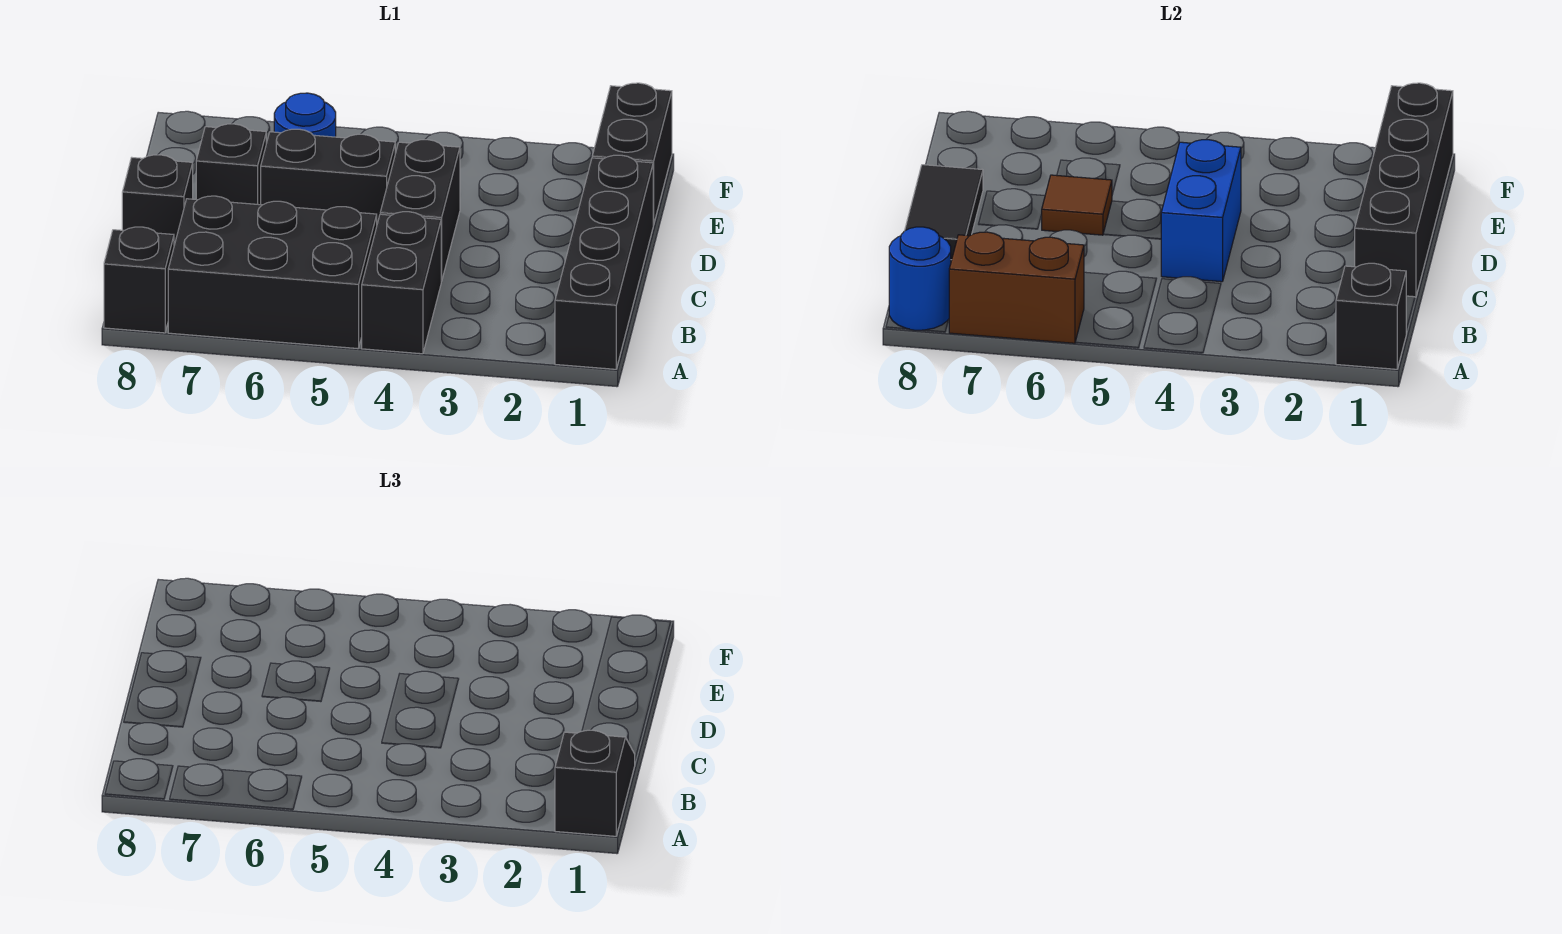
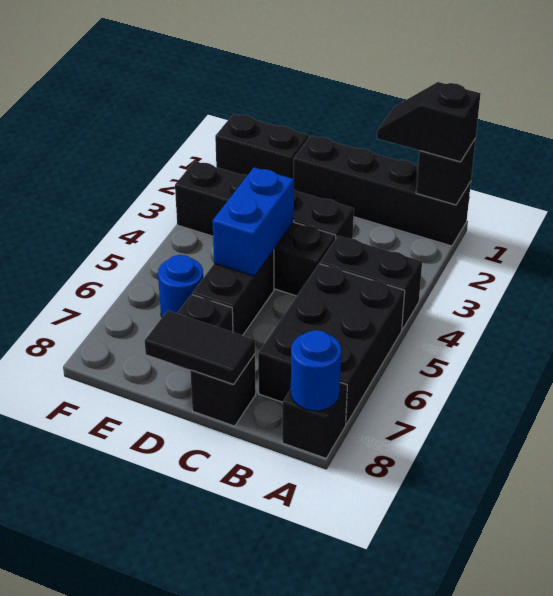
brown brick A6:A7 level 2 -> none
black brick C1:F1 level 2 -> black brick C3:F3 level 1
blue brick C4:D4 level 2 -> blue brick D4:D5 level 2
brown tile D6 level 2 -> none

